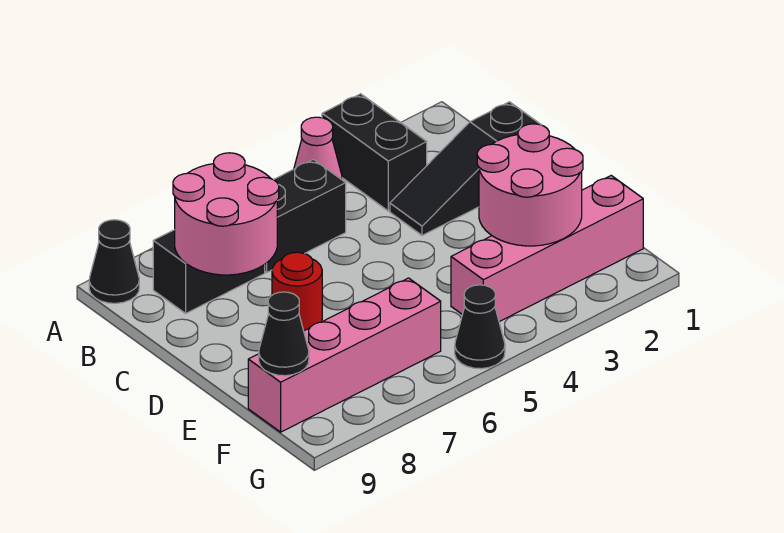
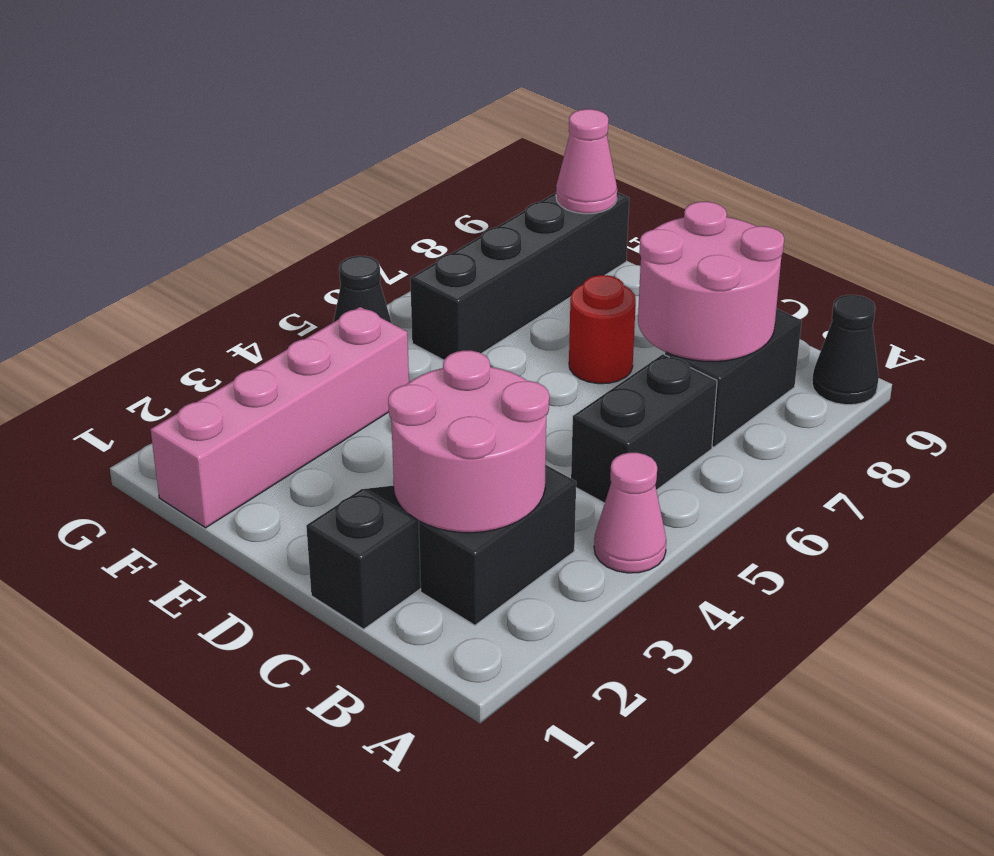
black brick A3:B3 level 1 -> black brick B2:B3 level 1
pink round brick E2:F3 level 2 -> pink round brick B2:C3 level 2
pink brick F6:F9 level 1 -> black brick F6:F9 level 1
black cone F9 level 2 -> pink cone F9 level 2

